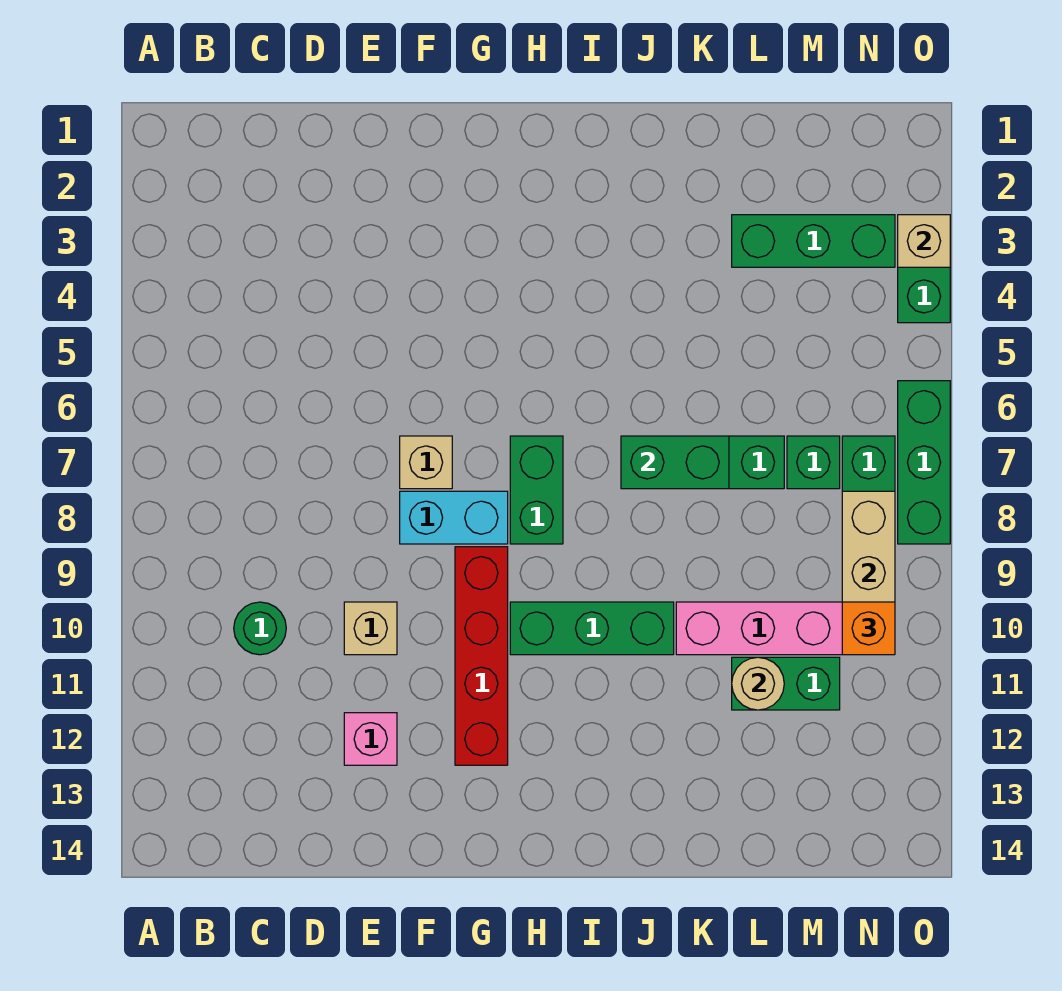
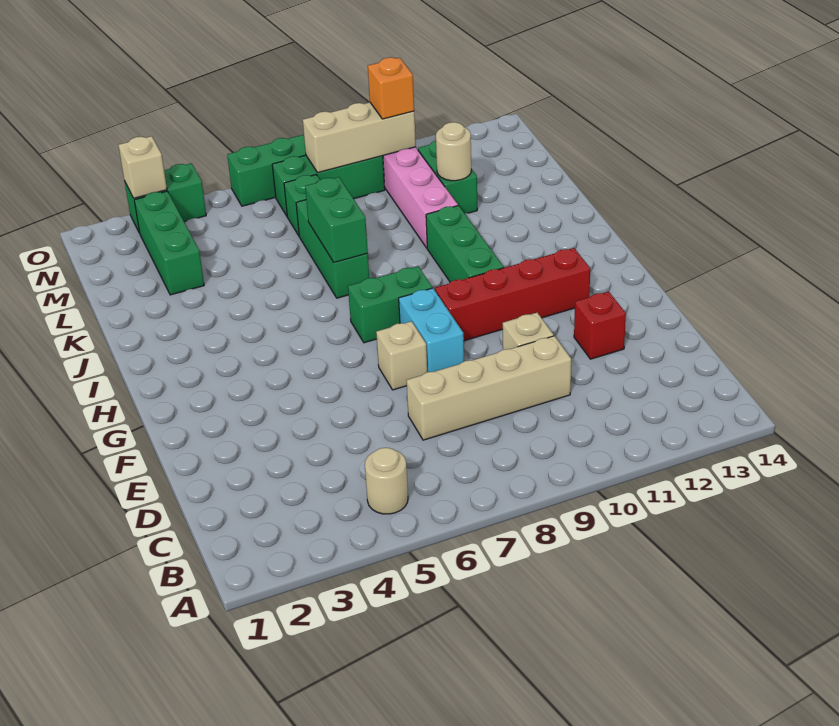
none -> tan round brick B5 level 1
green round brick C10 level 1 -> none
none -> tan brick D7:D10 level 1
pink brick E12 level 1 -> red brick E12 level 1

